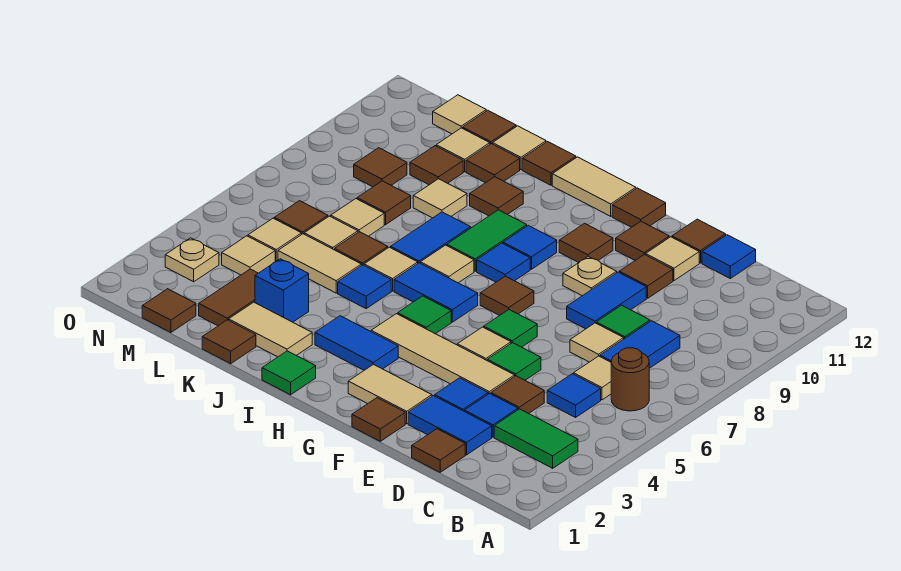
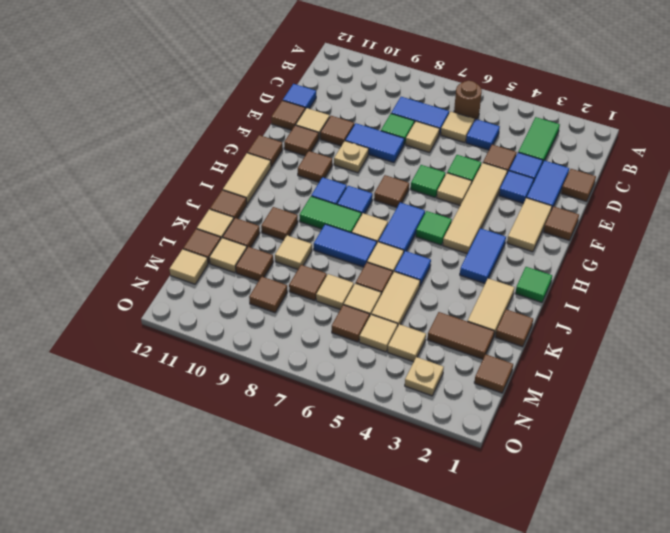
blue brick K3 level 1 -> none

